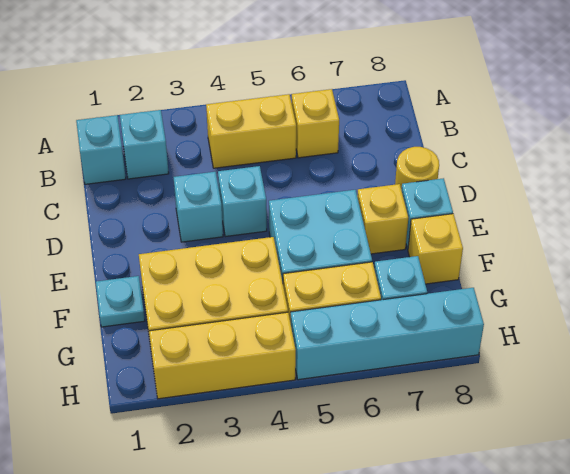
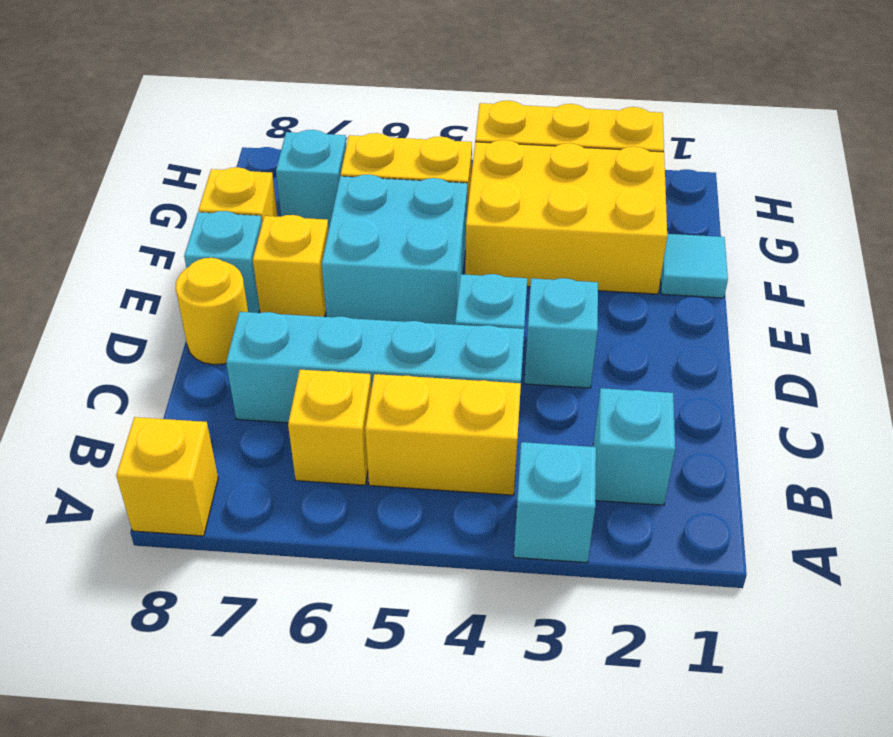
none -> yellow brick A8 level 1
cyan brick B1 level 1 -> cyan brick A3 level 1
cyan plate F1 level 1 -> cyan tile F1 level 1
cyan brick H5:H8 level 1 -> cyan brick C4:C7 level 1

